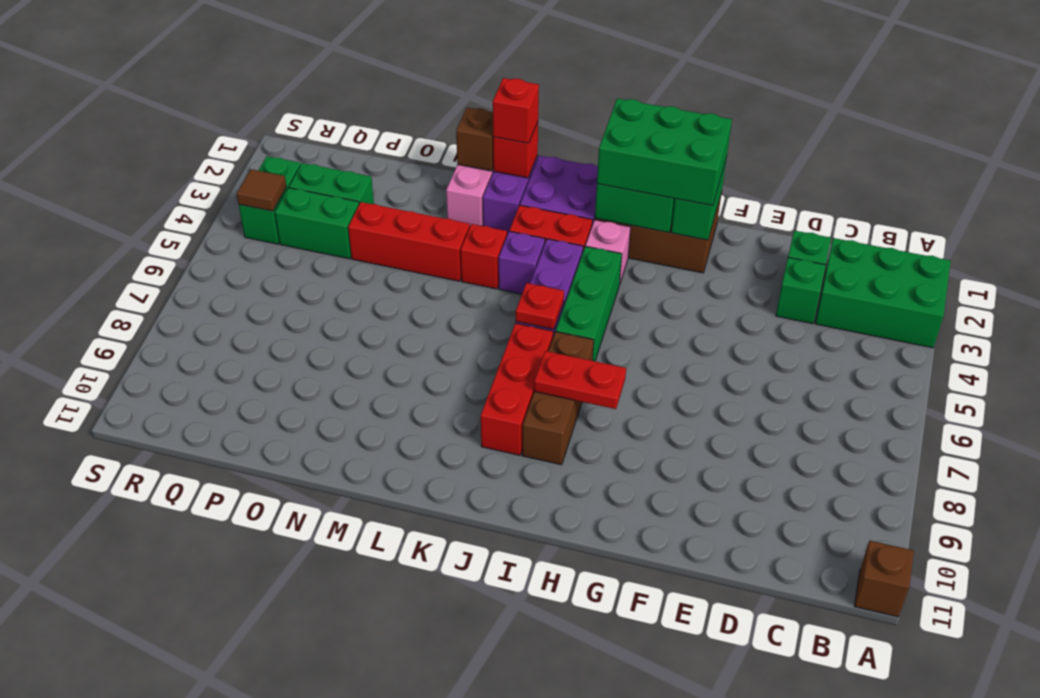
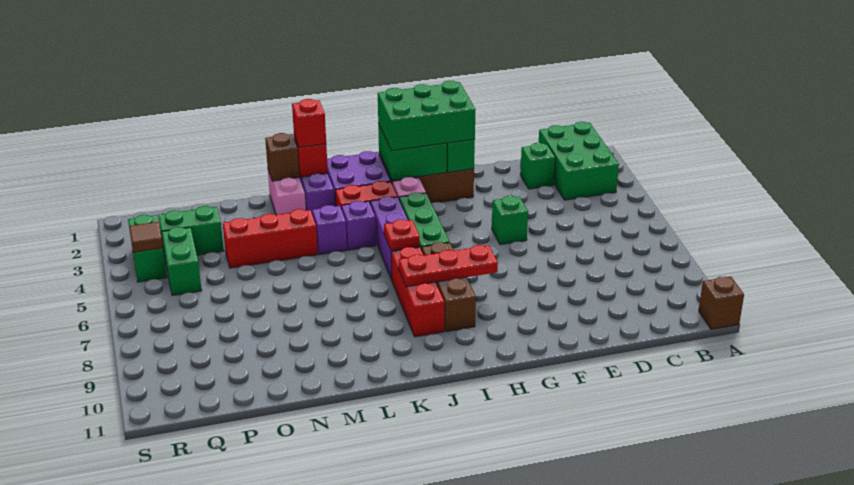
green brick A2:C3 level 1 -> green brick B1:C3 level 1
green brick D3 level 1 -> green brick F5 level 1
red plate H8:I8 level 2 -> red plate H8:J8 level 2
red brick L4 level 1 -> purple brick L4 level 1
green brick P4:Q4 level 1 -> green brick Q4:Q5 level 1

